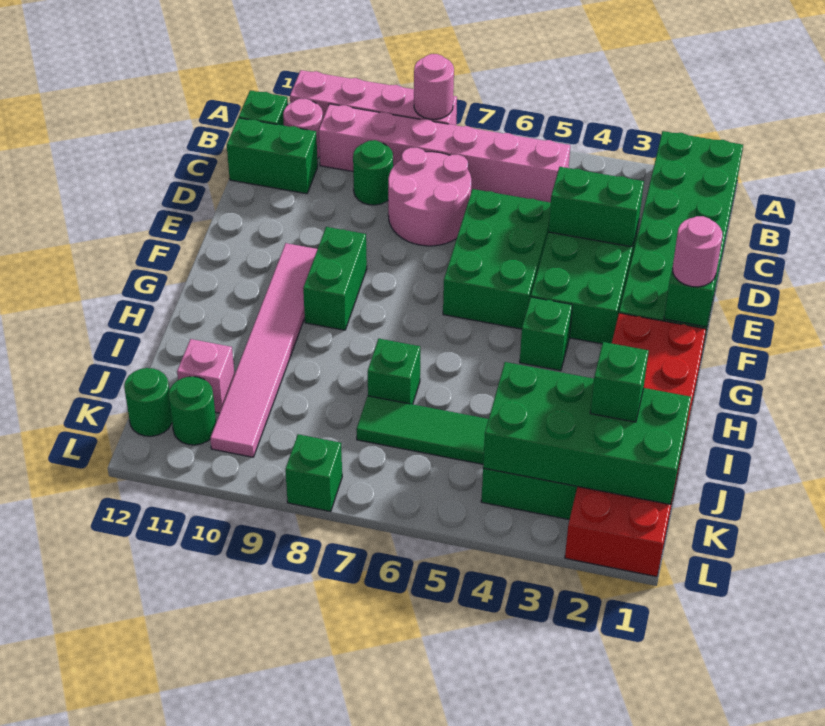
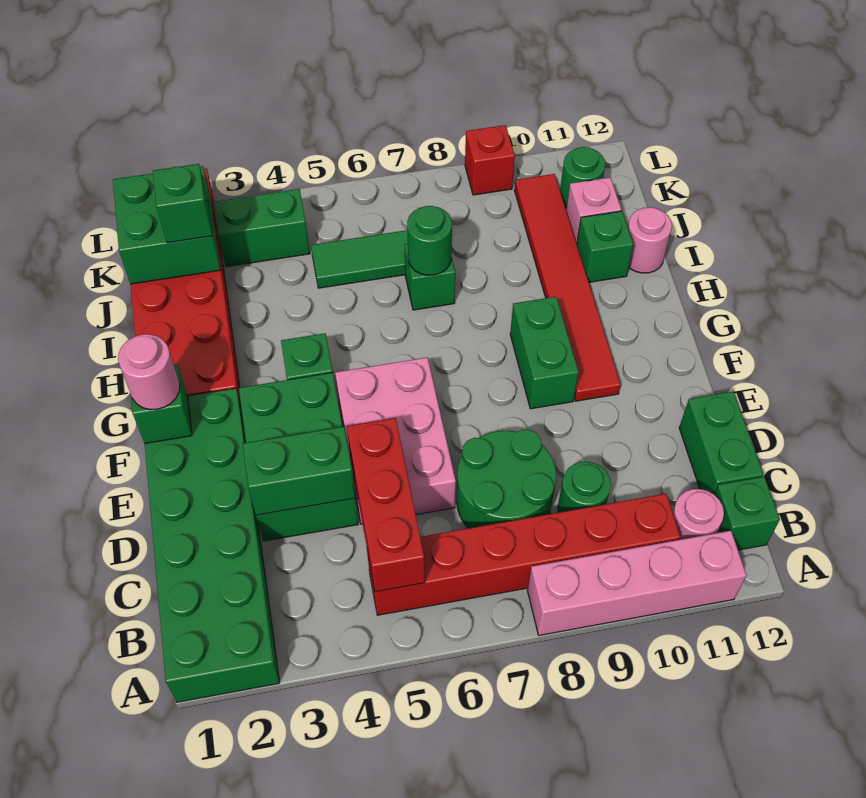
pink round brick A8 level 2 -> pink round brick I12 level 1
pink brick B5:B10 level 1 -> red brick B5:B10 level 1
none -> red brick B5:D5 level 2
pink round brick C7:D8 level 1 -> green round brick C7:D8 level 1
green brick C11:C12 level 1 -> green brick C12:D12 level 1
green brick D5:F6 level 1 -> pink brick D5:F6 level 1
pink tile F10:K10 level 1 -> red tile F10:K10 level 1
green brick J1:K4 level 2 -> green brick J1:K2 level 2
green round brick K12 level 1 -> green round brick I7 level 2
green brick L8 level 1 -> green brick I11 level 1
none -> red brick L9 level 1

